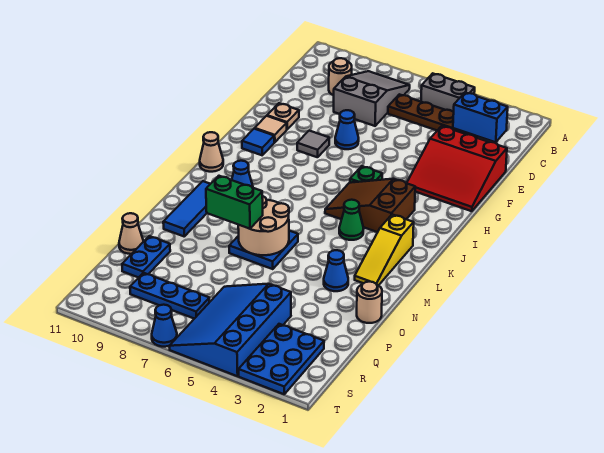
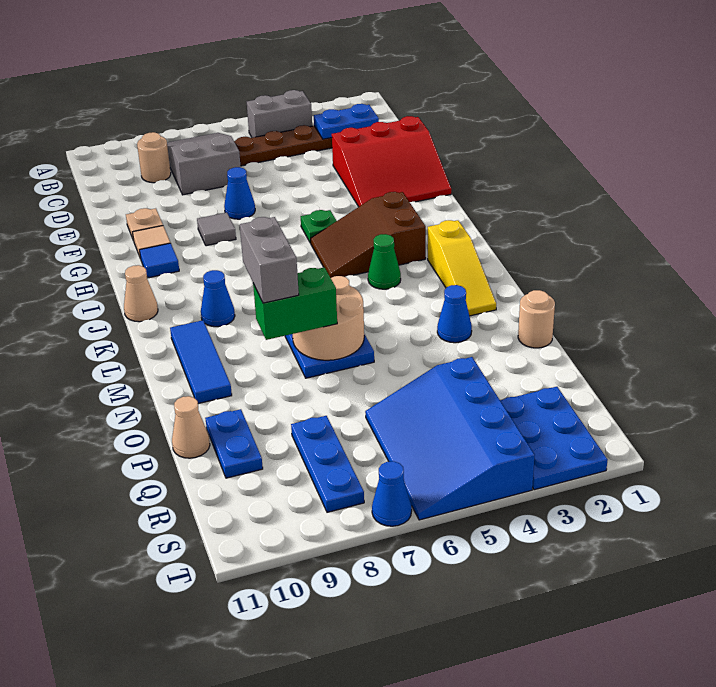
blue brick C2:C3 level 2 -> blue plate C2:C3 level 2
none -> grey brick M8:N8 level 4
blue plate R7:R9 level 1 -> blue plate Q8:S8 level 1

